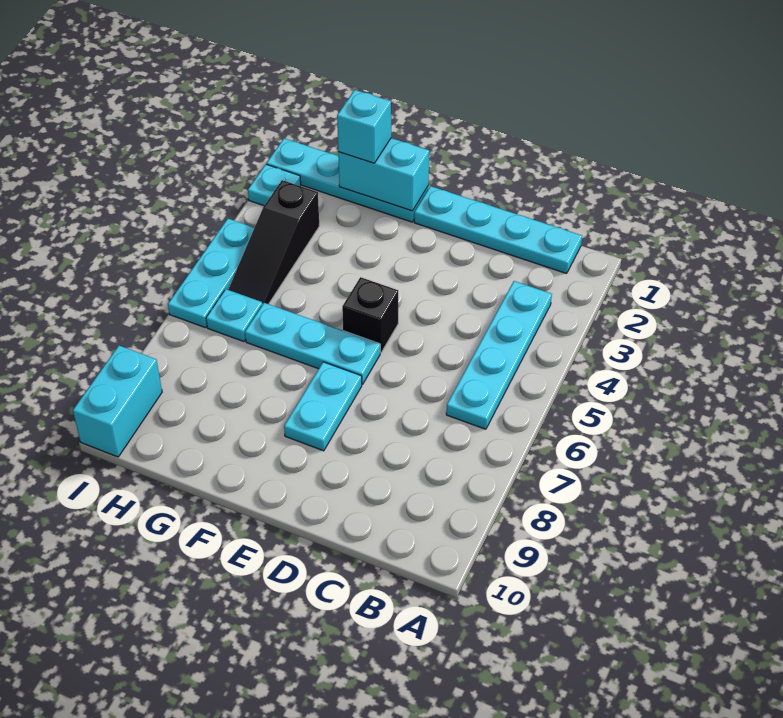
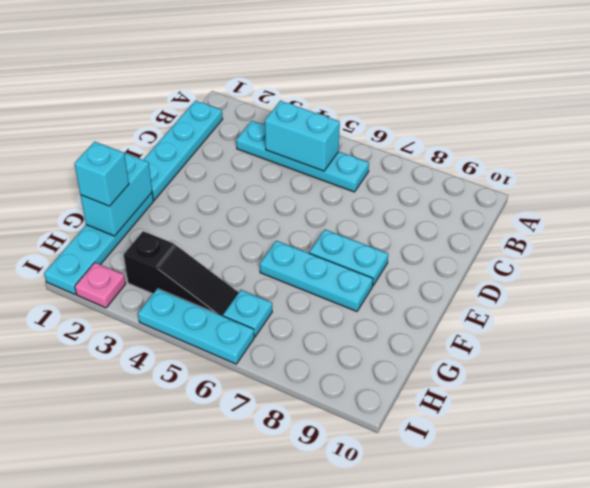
black brick E5 level 1 -> none
cyan plate E6:G6 level 1 -> cyan plate F6:F8 level 1
cyan plate I2 level 1 -> pink plate I2 level 1
cyan brick I9:I10 level 1 -> cyan brick B4:B5 level 2

